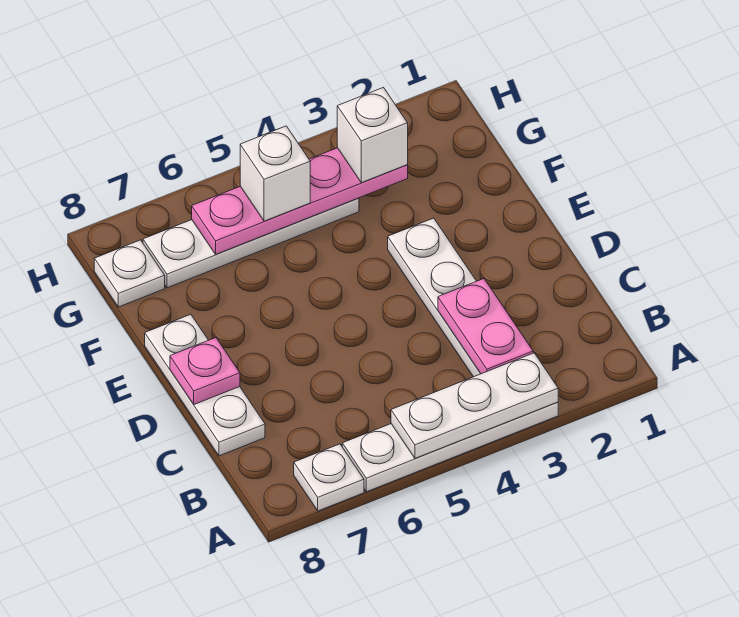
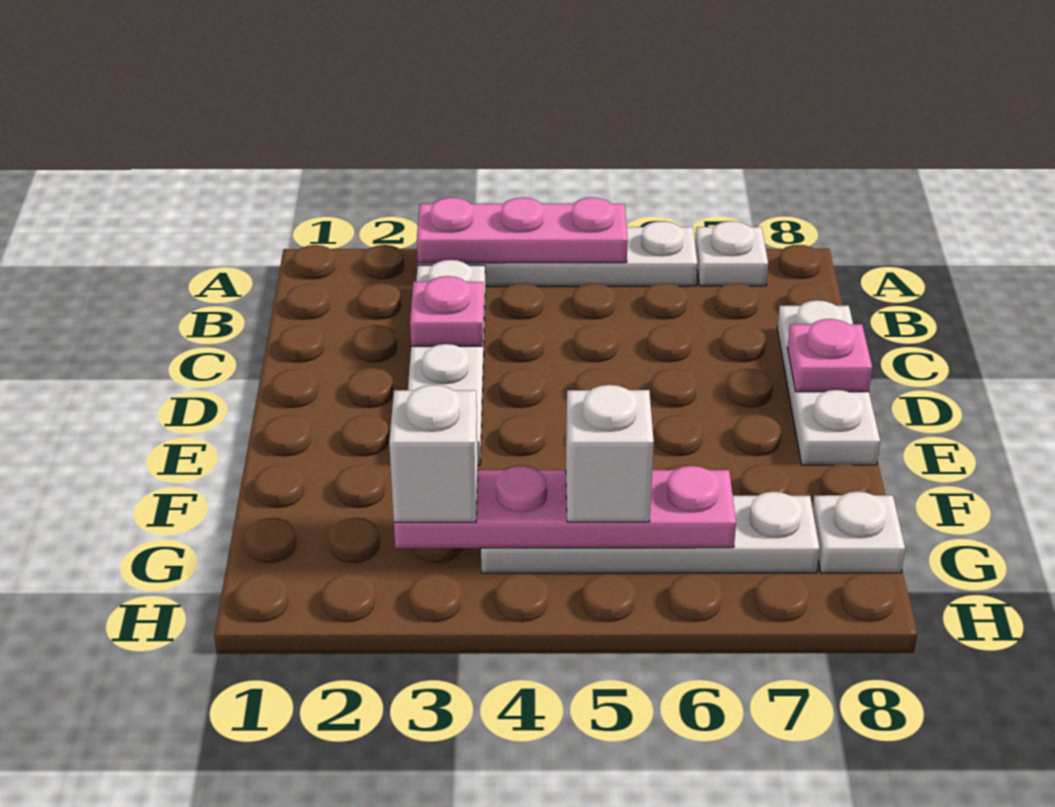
white plate A3:A5 level 2 -> pink plate A3:A5 level 2
pink plate B3:C3 level 2 -> pink plate C3 level 2

